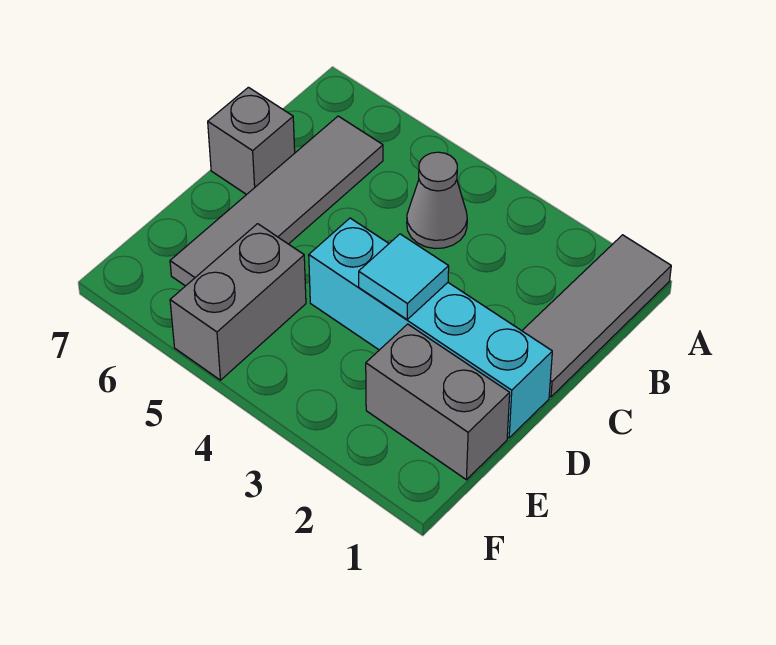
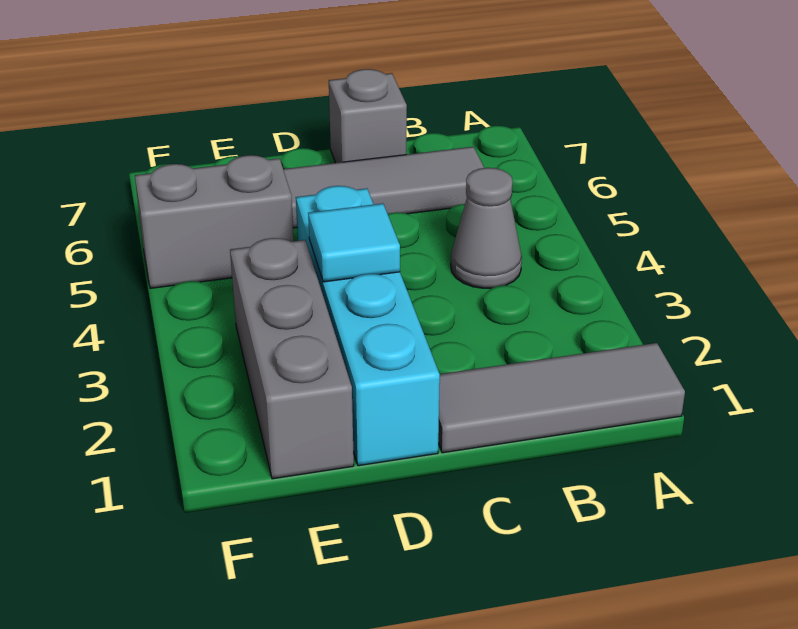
grey brick E1:E2 level 1 -> grey brick E1:E3 level 1

